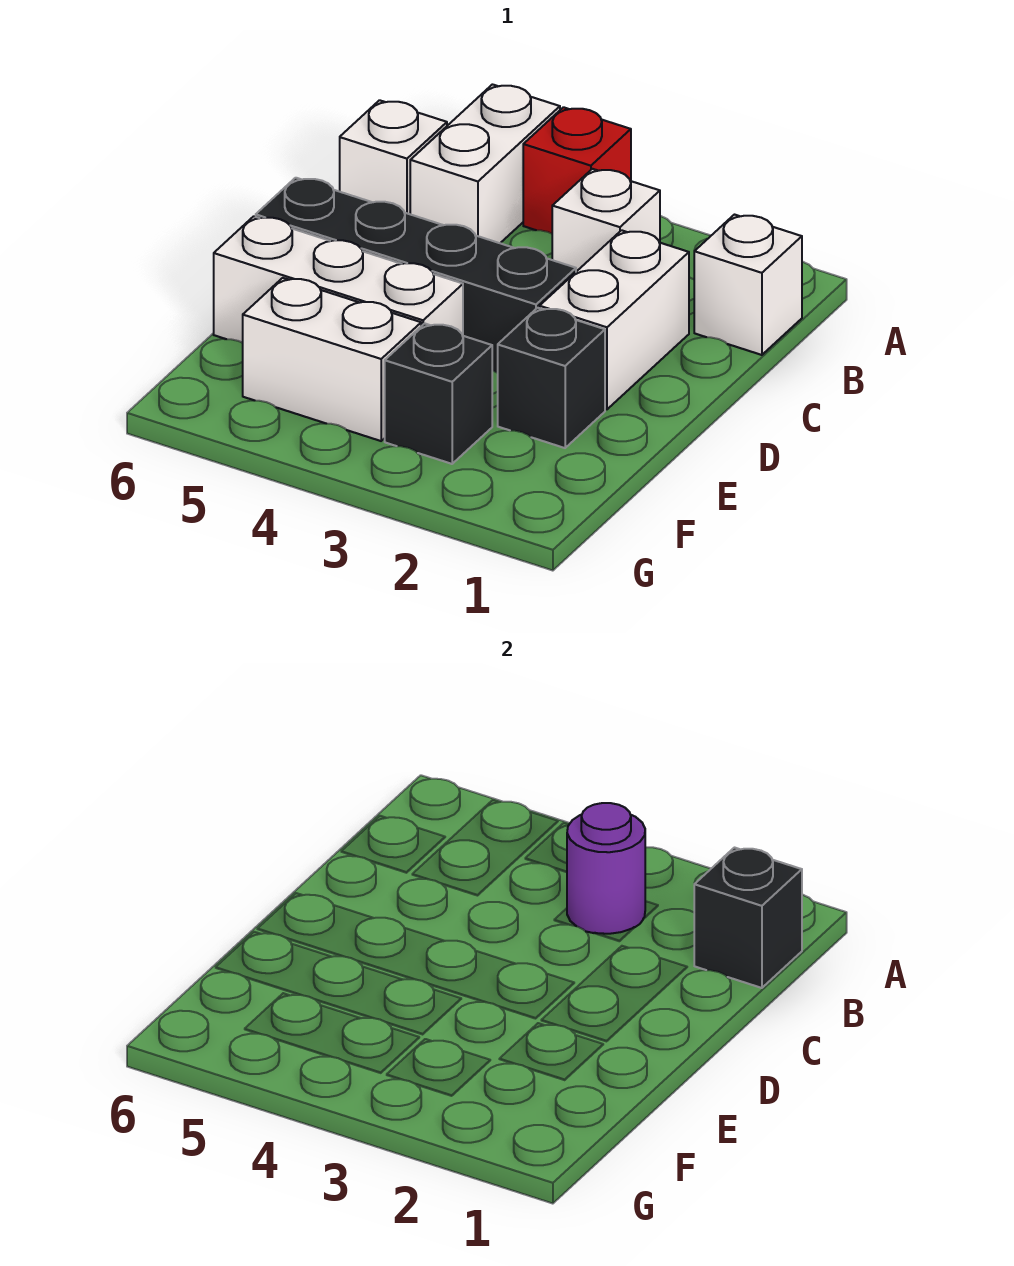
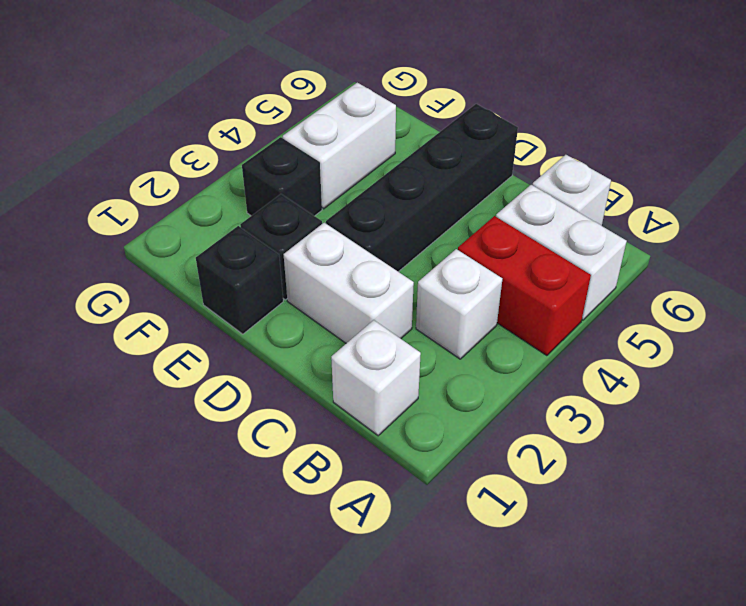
red brick A4 level 1 -> red brick A4:B4 level 1
black brick B1 level 2 -> black brick E1 level 1
purple round brick B3 level 2 -> none
white brick E4:E6 level 1 -> none

